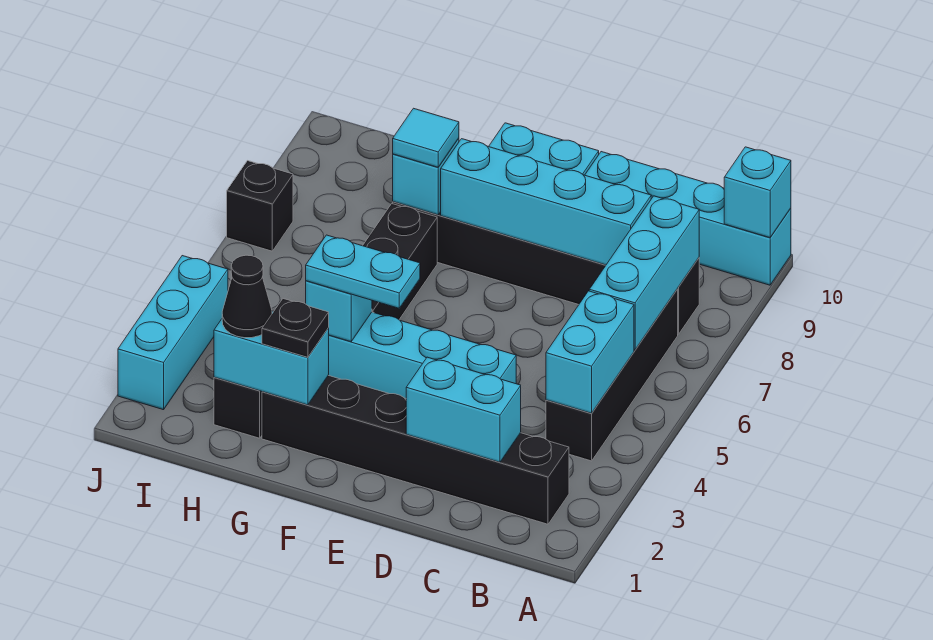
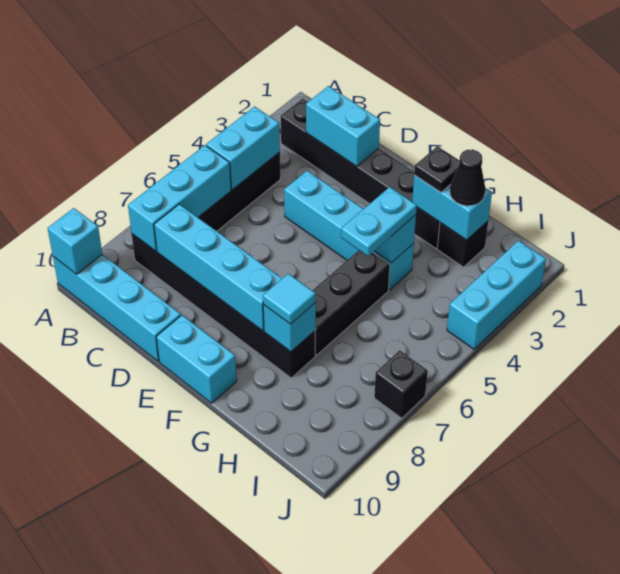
cyan plate F4:G4 level 3 -> cyan plate G4:G5 level 3

